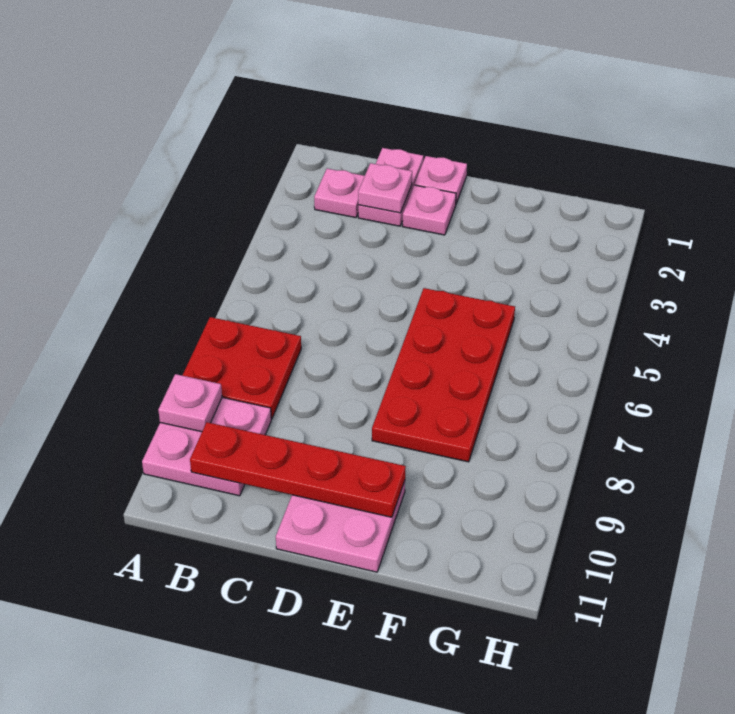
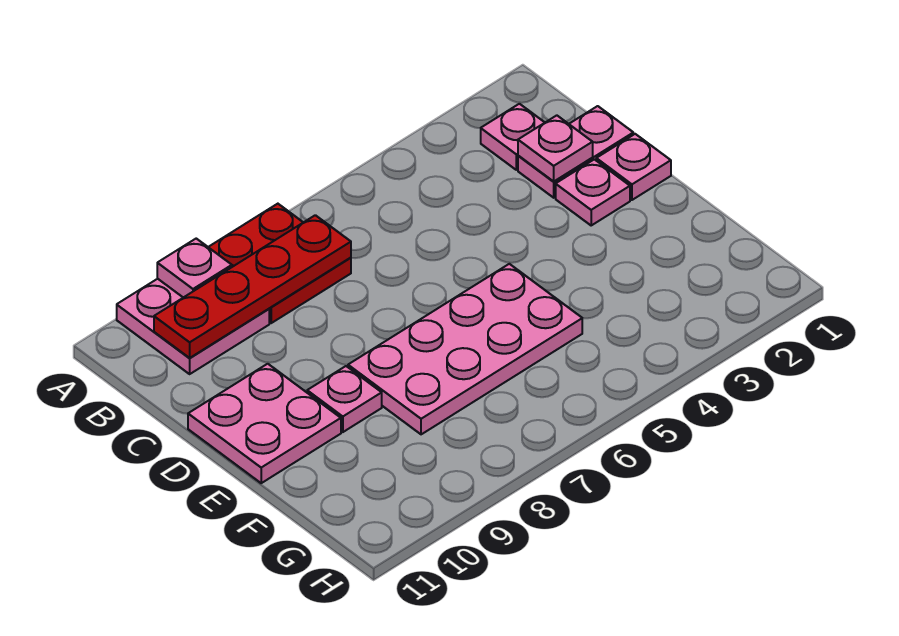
red plate B10:E10 level 2 -> red plate B7:B10 level 2
red plate E5:F8 level 1 -> pink plate E5:F8 level 1
none -> pink plate E9 level 1

